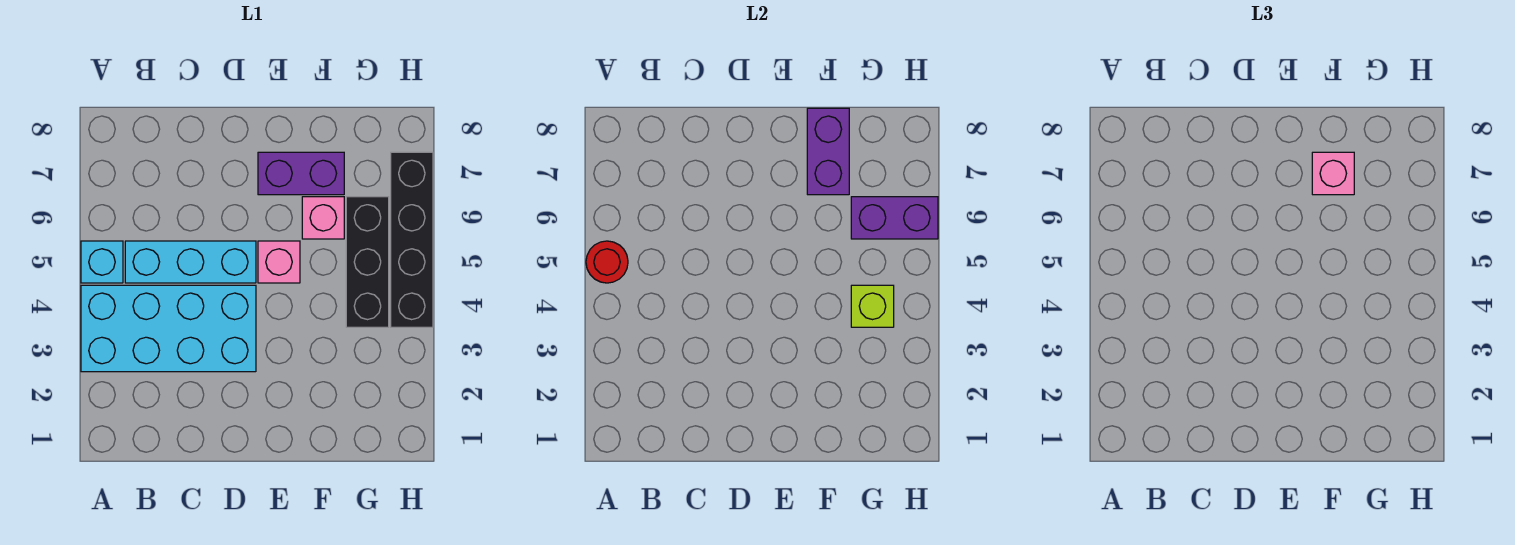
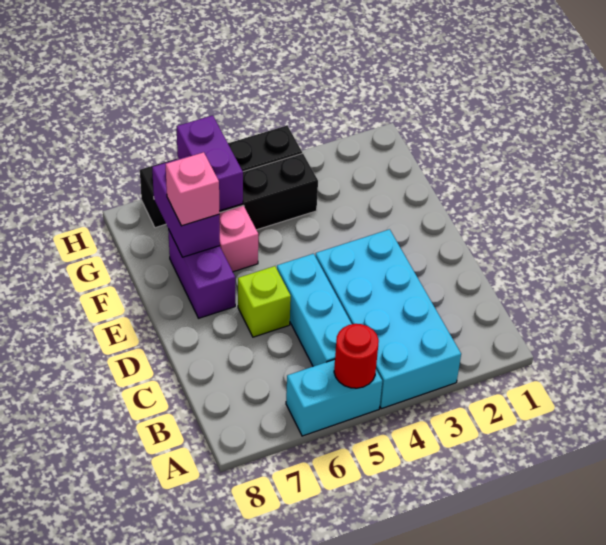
cyan brick A5 level 1 -> cyan brick A5:A6 level 1
pink brick E5 level 1 -> none
purple brick F7:F8 level 2 -> purple brick F7:G7 level 2
lime brick G4 level 2 -> lime brick D6 level 1

